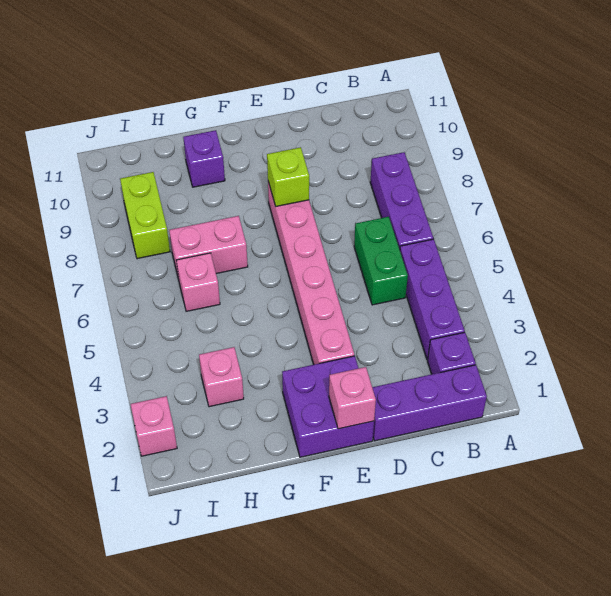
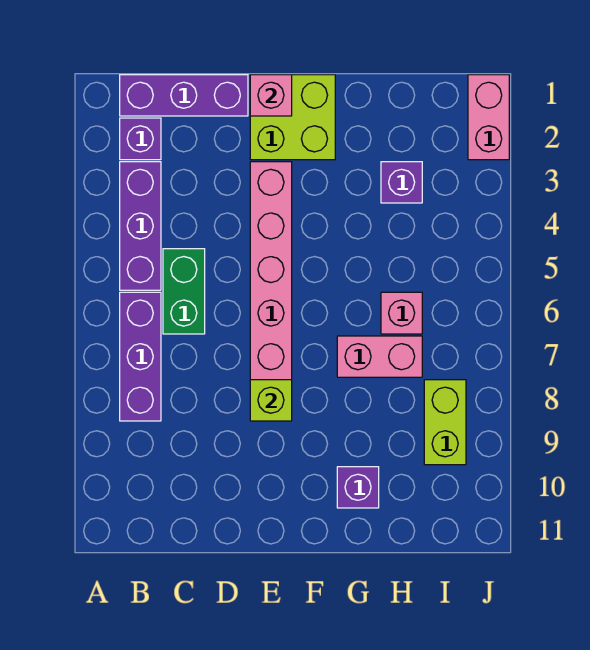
purple brick E1:F2 level 1 -> lime brick E1:F2 level 1
pink brick H3 level 1 -> purple brick H3 level 1
pink brick J2 level 1 -> pink brick J1:J2 level 1

